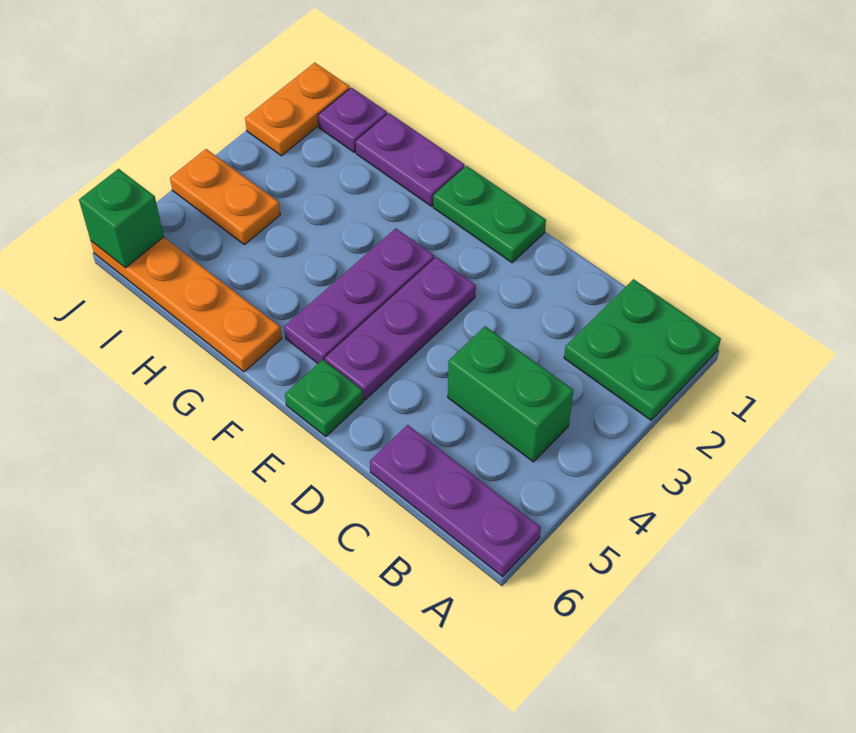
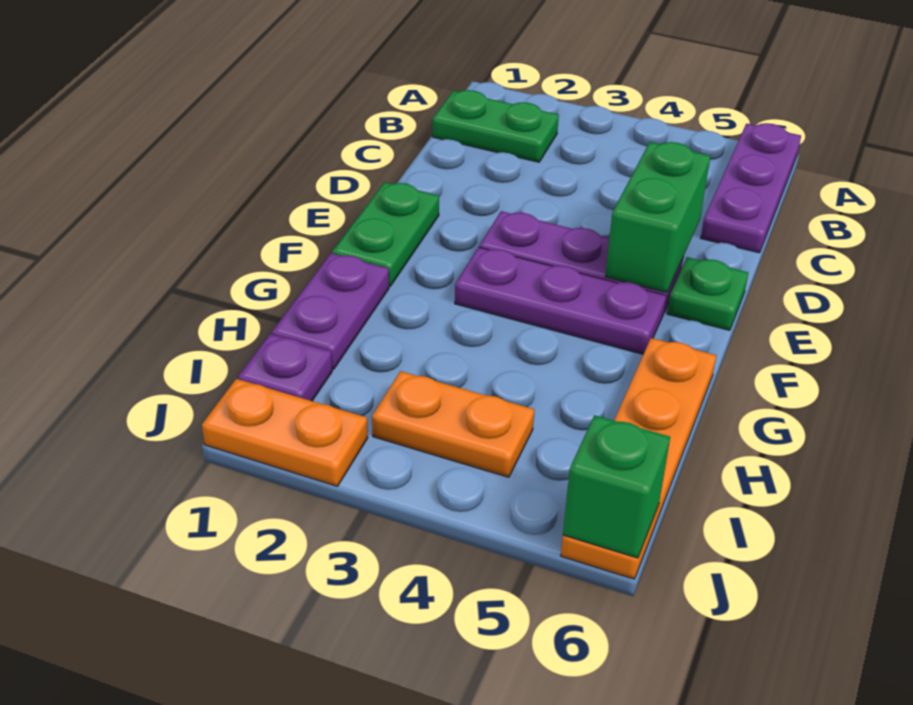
green plate A1:B2 level 1 -> green plate B1:B2 level 1
green brick B4:C4 level 1 -> green brick D5:E5 level 2
orange plate I4:J4 level 1 -> orange plate I3:I4 level 1

